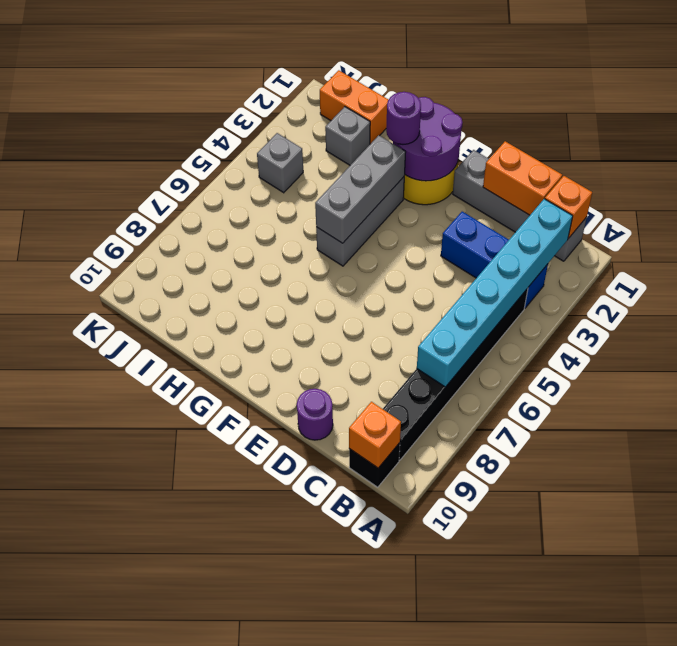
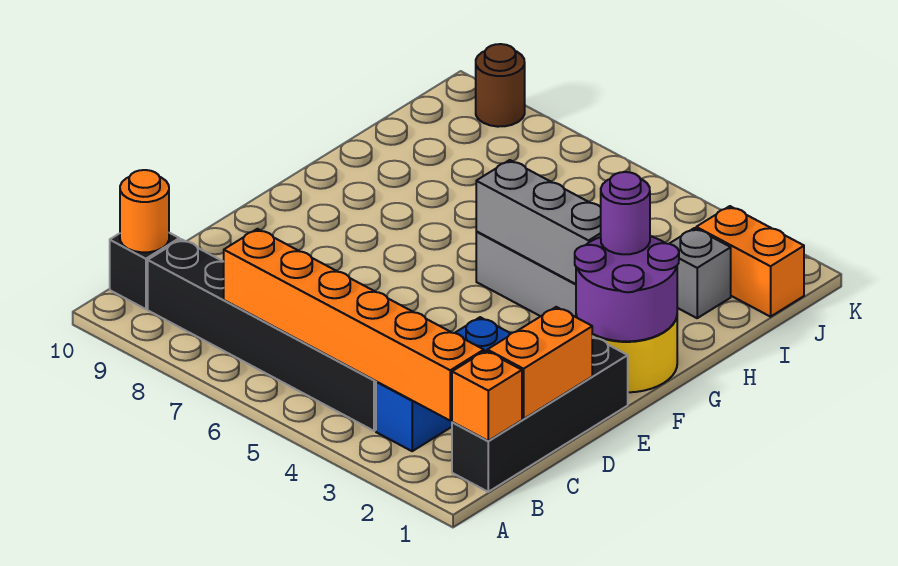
grey brick B1:E1 level 1 -> black brick B1:E1 level 1
cyan brick B2:B7 level 2 -> orange brick B2:B7 level 2
orange brick B10 level 2 -> orange round brick B10 level 2
purple round brick D10 level 1 -> none
orange brick I1:J1 level 1 -> orange brick J1:J2 level 1
grey brick J4 level 1 -> none
none -> brown round brick K9 level 1

